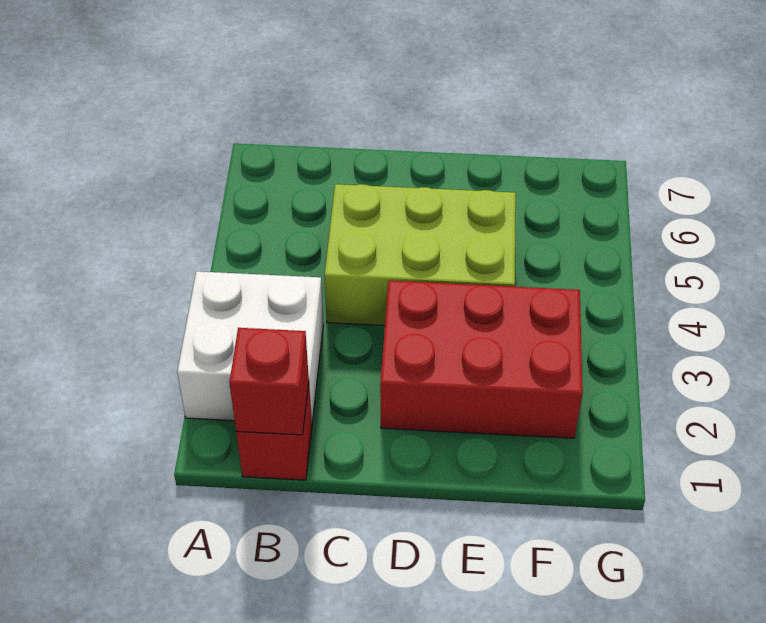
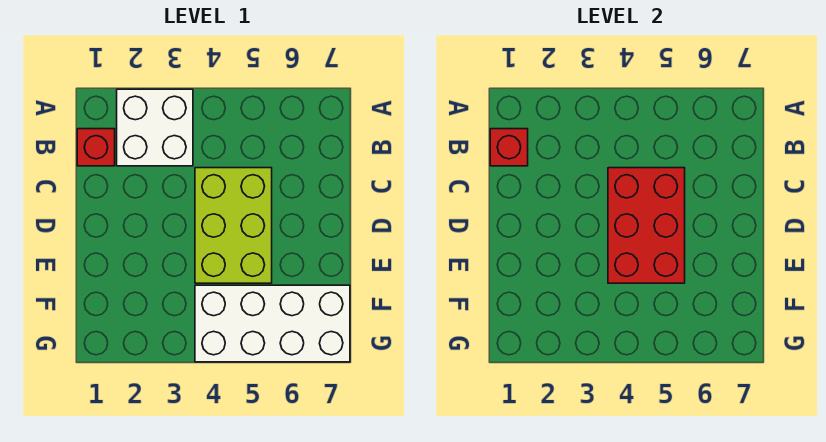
red brick D2:F3 level 1 -> red brick C4:E5 level 2
none -> white brick F4:G7 level 1

